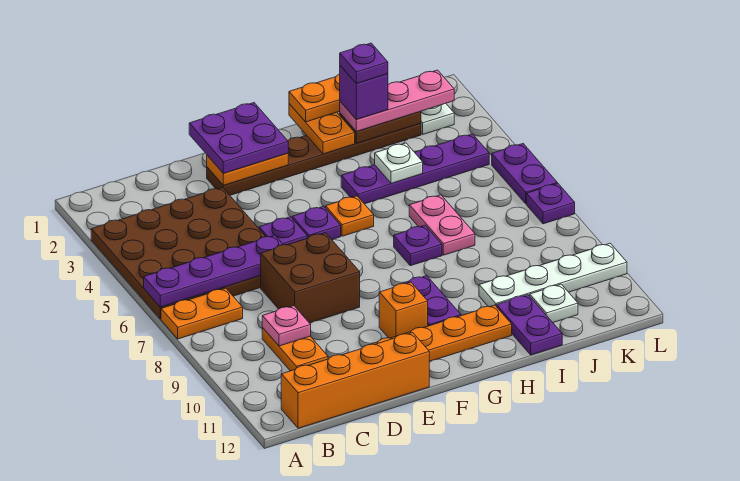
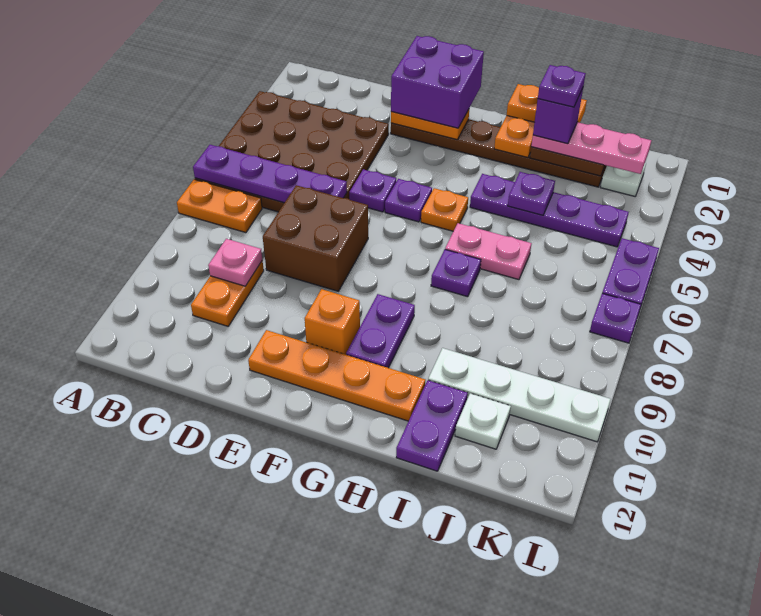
orange brick B12:E12 level 1 -> none
purple plate E1:F2 level 3 -> purple brick E1:F2 level 3
white plate I4 level 2 -> purple plate I4 level 2
pink plate I6:I7 level 1 -> pink plate H6:I6 level 1

